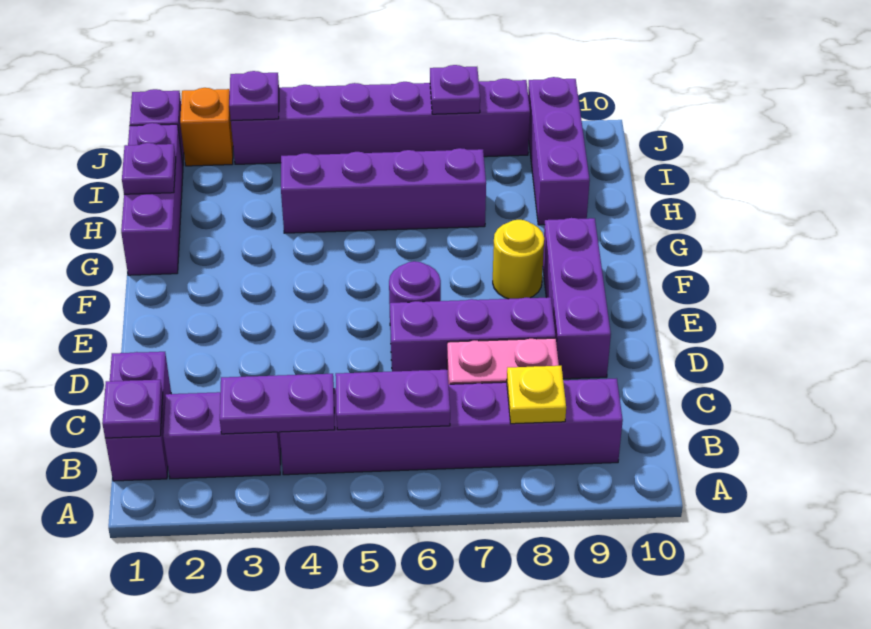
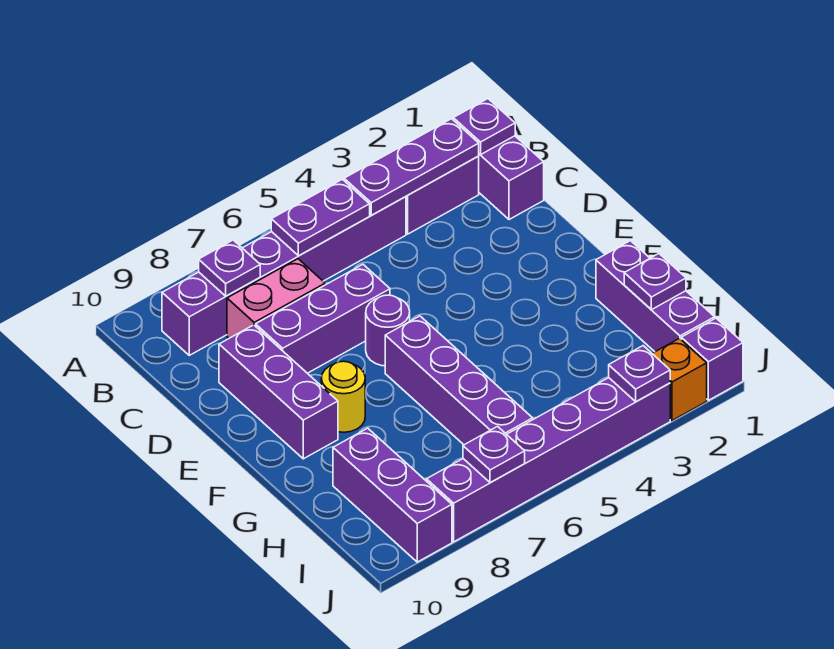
purple plate B3:B4 level 2 -> purple plate B2:B4 level 2
yellow plate B8 level 2 -> purple plate B8 level 2
purple brick H4:H7 level 1 -> purple brick F6:I6 level 1

